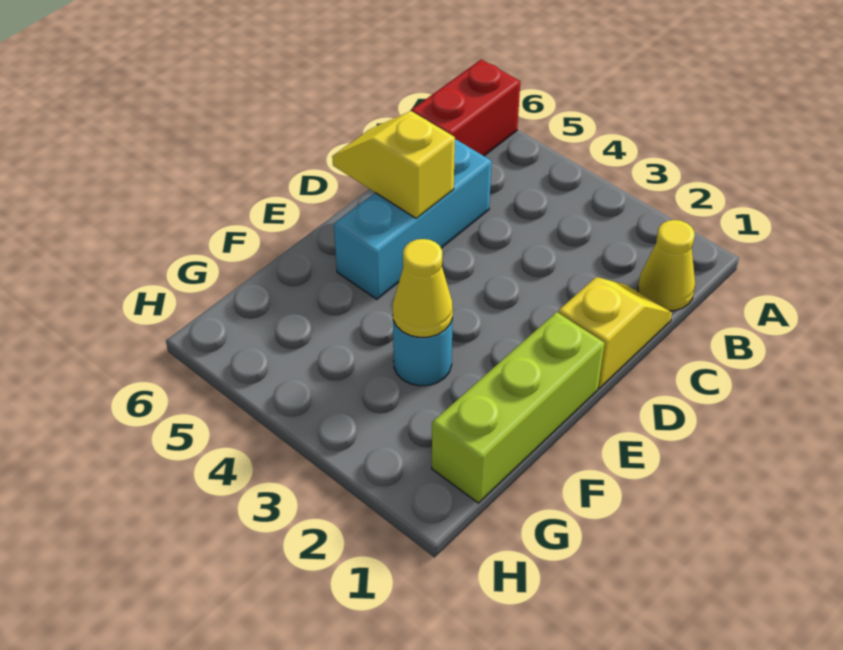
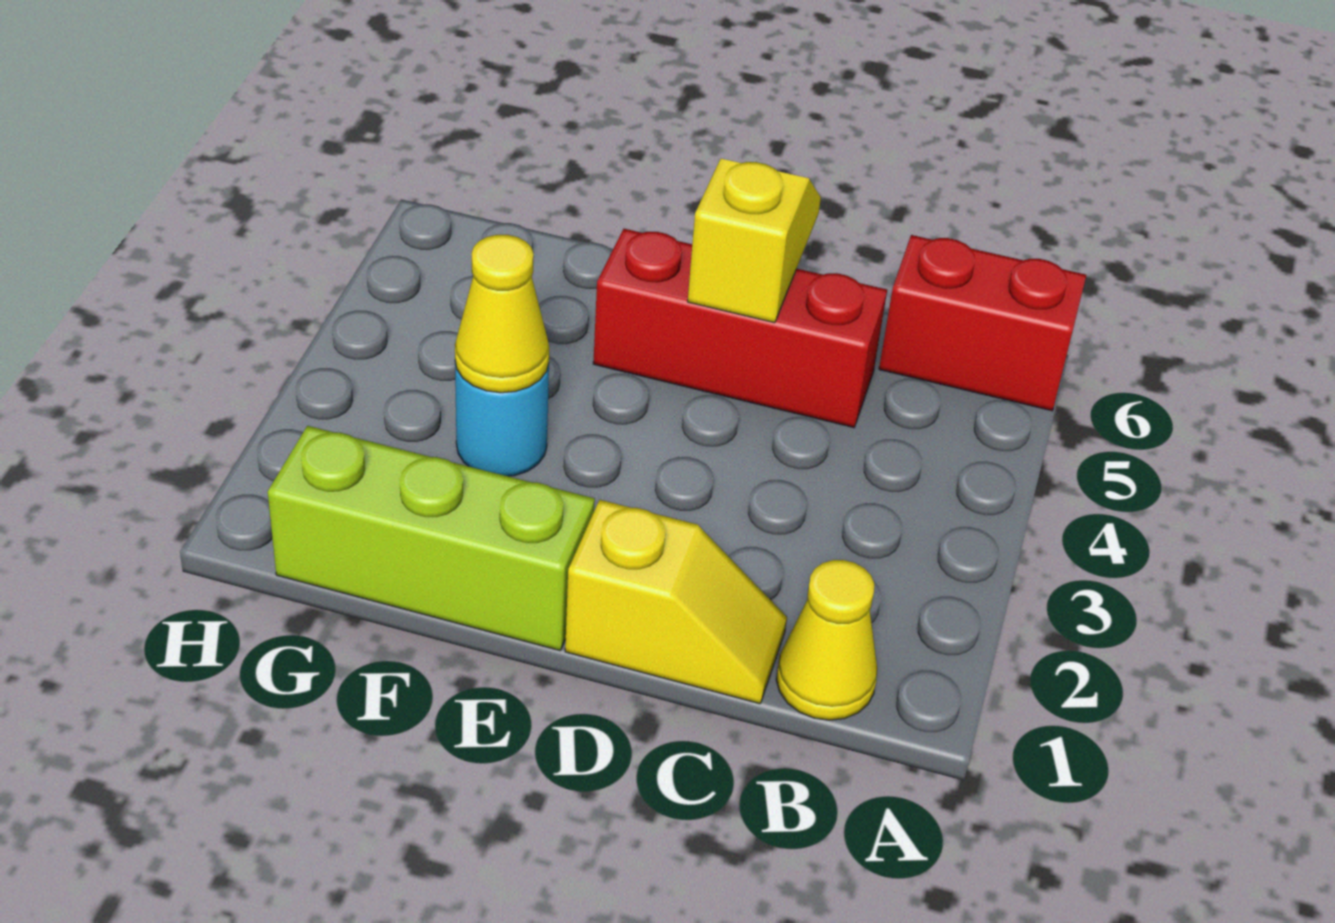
cyan brick C5:E5 level 1 -> red brick C5:E5 level 1

